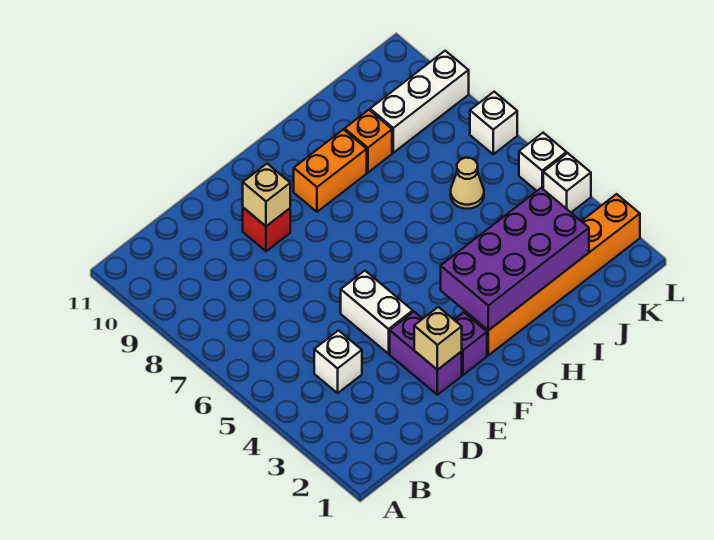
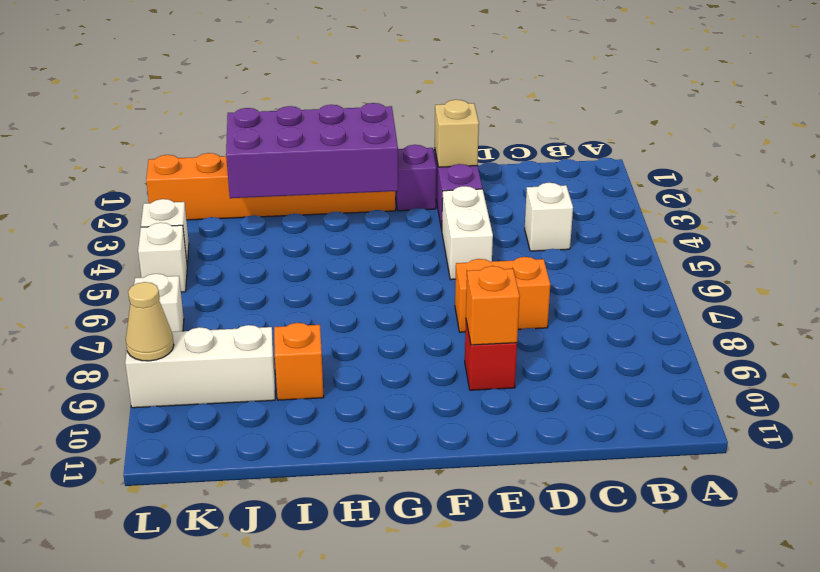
tan brick E9 level 2 -> orange brick E9 level 2
orange brick G9:H9 level 1 -> orange brick D7:E7 level 1
tan cone J6 level 1 -> tan cone L9 level 2

